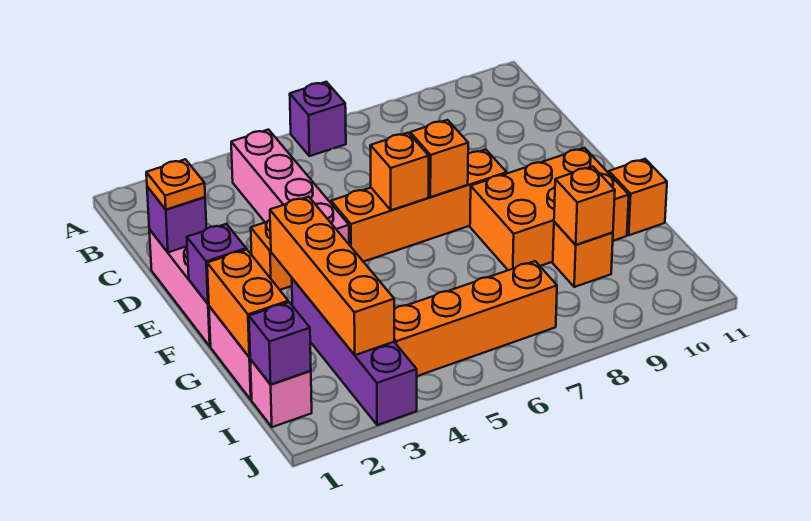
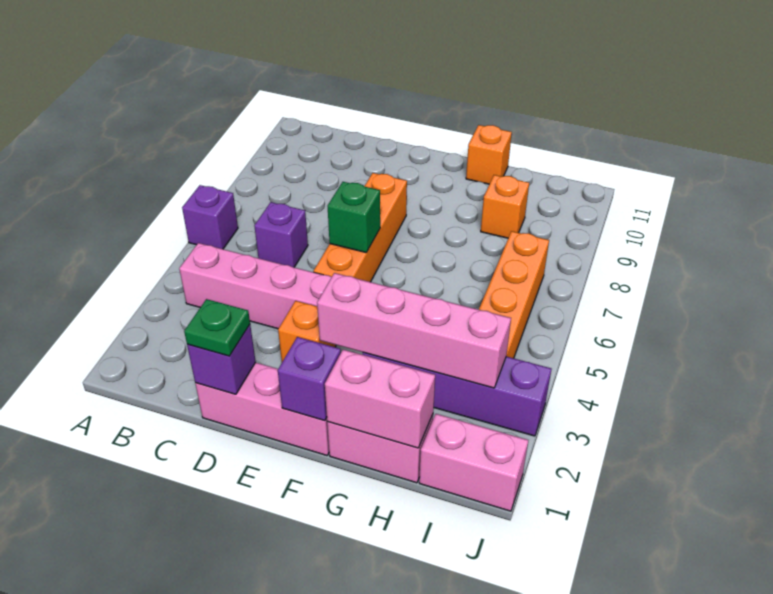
orange plate D1 level 3 -> green plate D1 level 3
orange brick E6 level 2 -> green brick E6 level 2
orange brick E7 level 2 -> none
orange brick F3:I3 level 2 -> pink brick F3:I3 level 2
orange brick F8:G10 level 1 -> none
orange brick G1:H1 level 2 -> pink brick G1:H1 level 2
orange brick H9 level 2 -> none
pink brick I1 level 1 -> pink brick I1:J1 level 1
purple brick I1 level 2 -> purple brick C6 level 1

